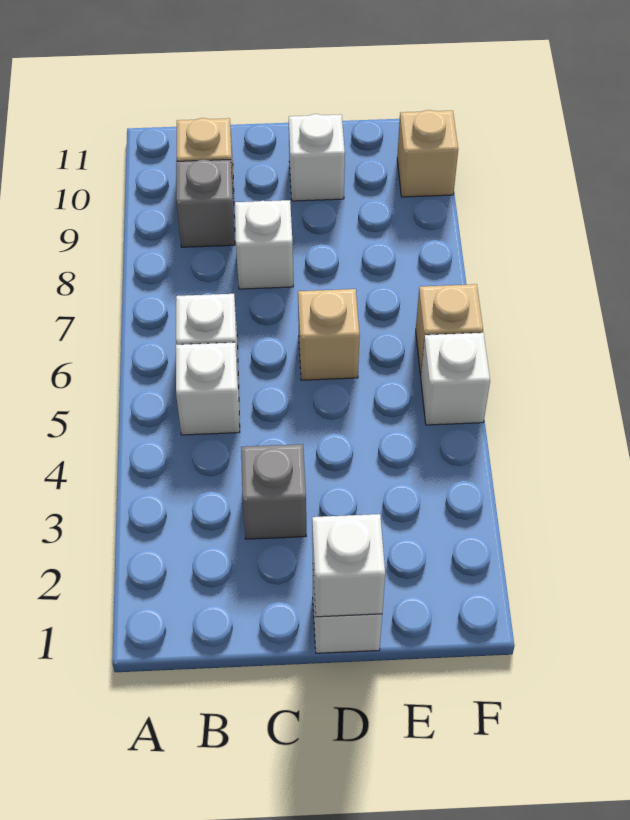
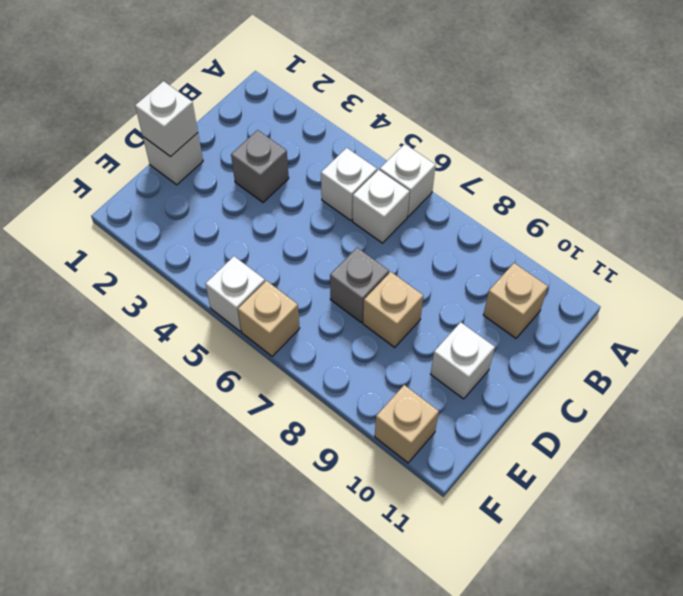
grey brick B9 level 1 -> grey brick D7 level 1
white brick C8 level 1 -> white brick A6 level 1
tan brick D6 level 1 -> tan brick D8 level 1

